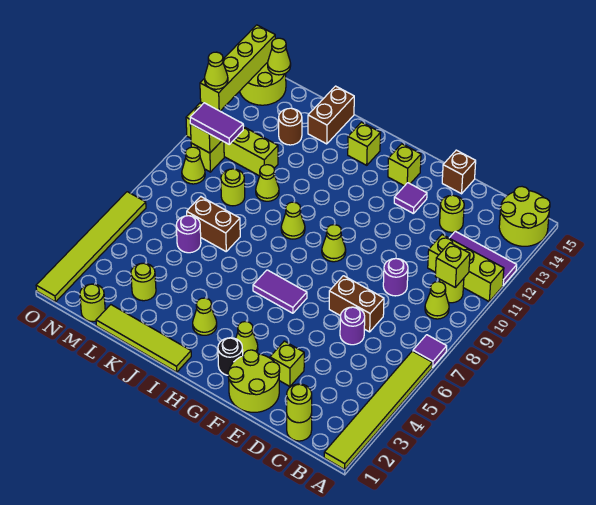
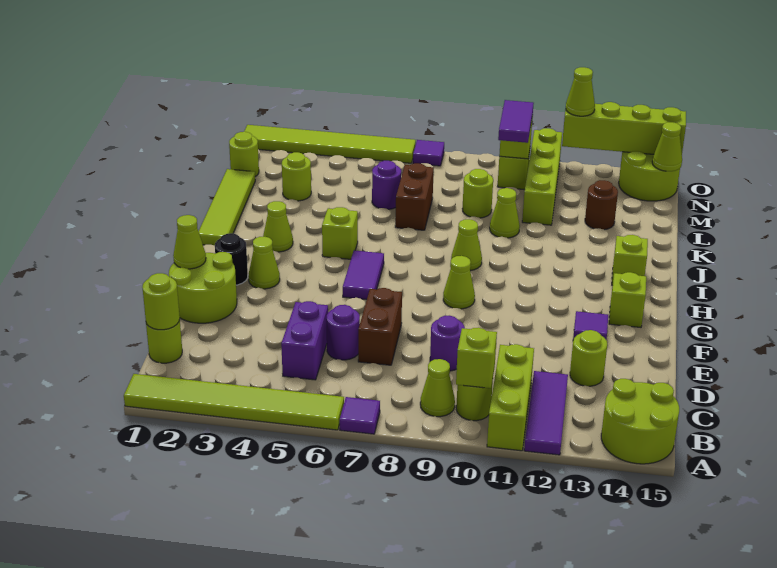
none -> purple brick C5:D5 level 1
lime brick E3 level 1 -> lime brick I5 level 1
brown brick E15 level 1 -> none
brown brick K14:K15 level 1 -> none
lime cone N9 level 1 -> lime cone F1 level 2
none -> purple tile O7 level 1

